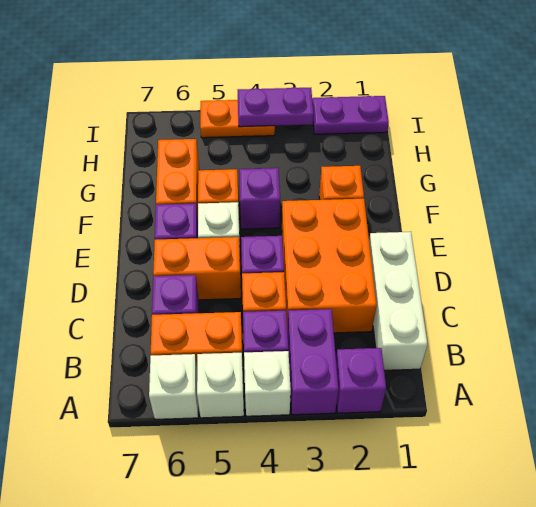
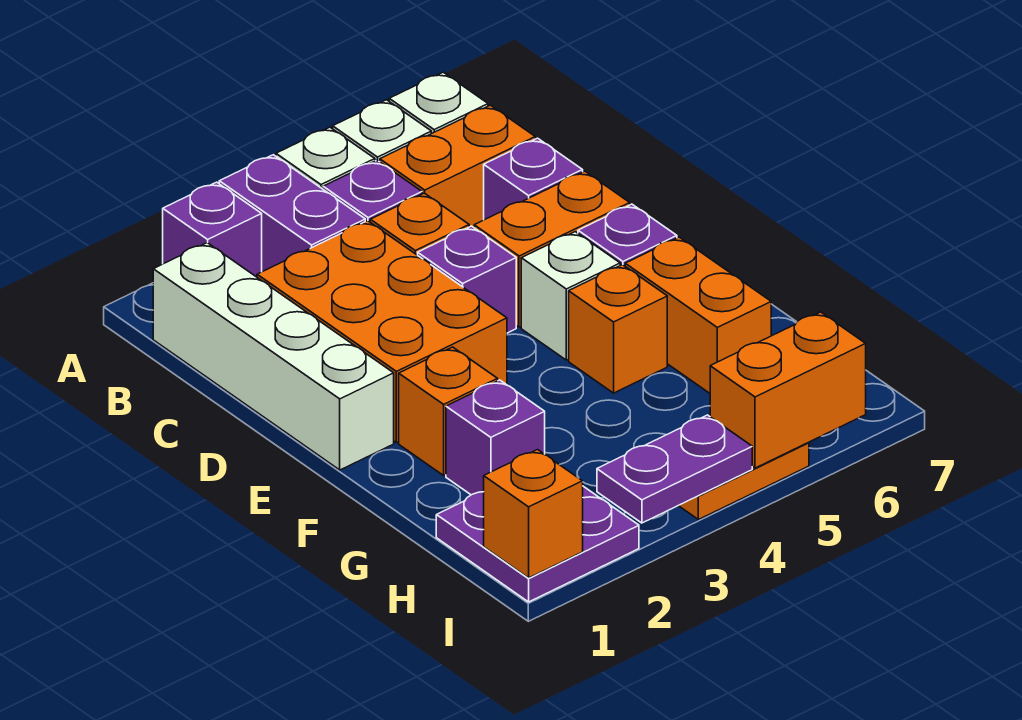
white brick B1:D1 level 1 -> white brick B1:E1 level 1
purple brick F4 level 1 -> purple brick G2 level 1
purple plate I1:I2 level 1 -> purple plate H1:I2 level 1
none -> orange brick I1 level 2
none -> orange brick I5:I6 level 2

